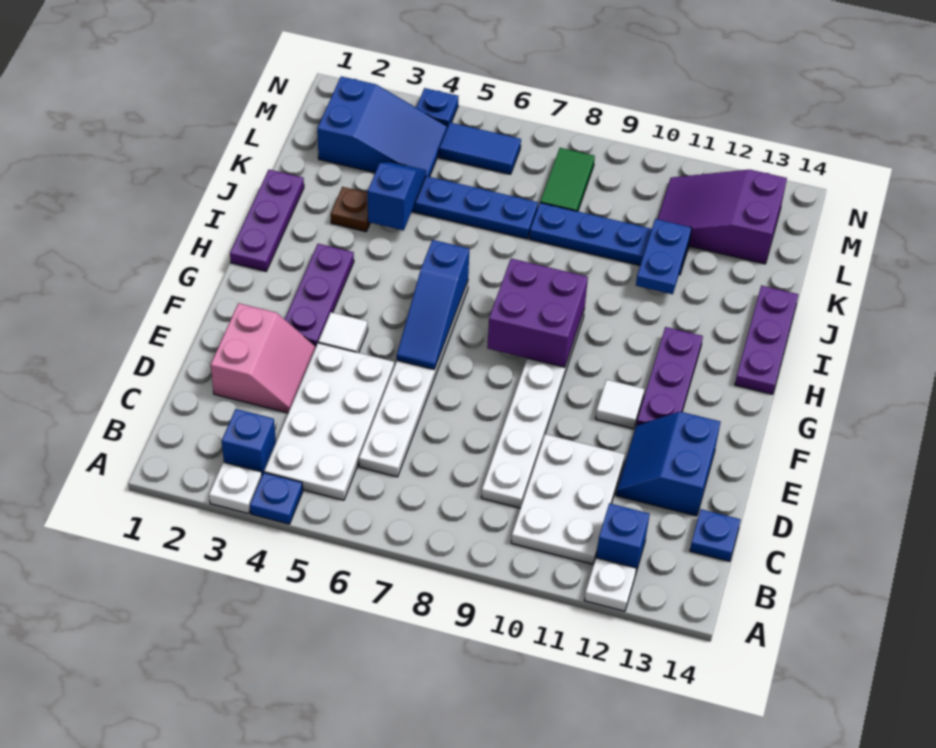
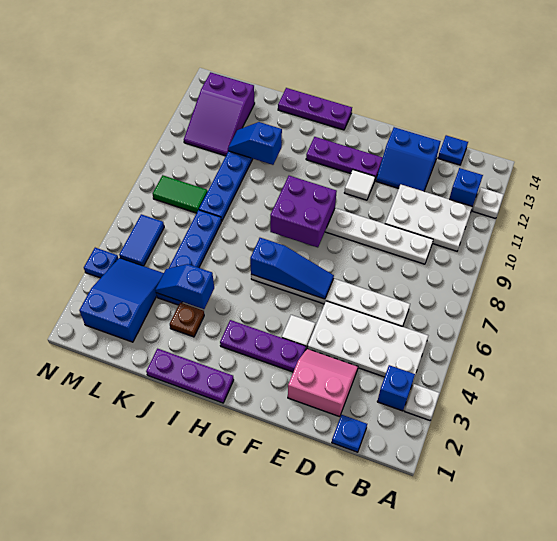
blue plate A4 level 1 -> blue plate C1 level 1
blue plate J11:K11 level 2 -> blue slope J11:K11 level 2 top J

